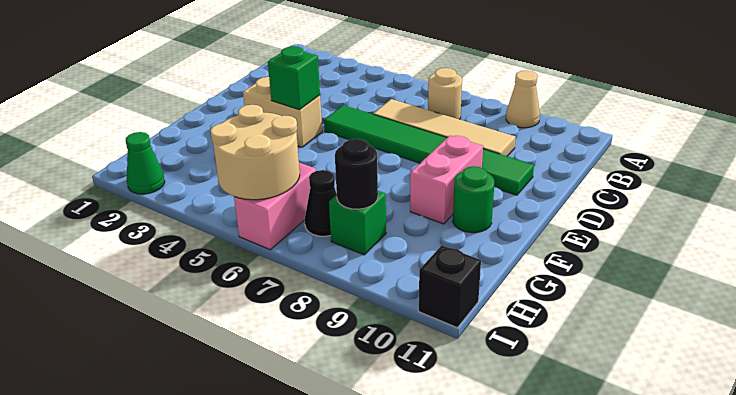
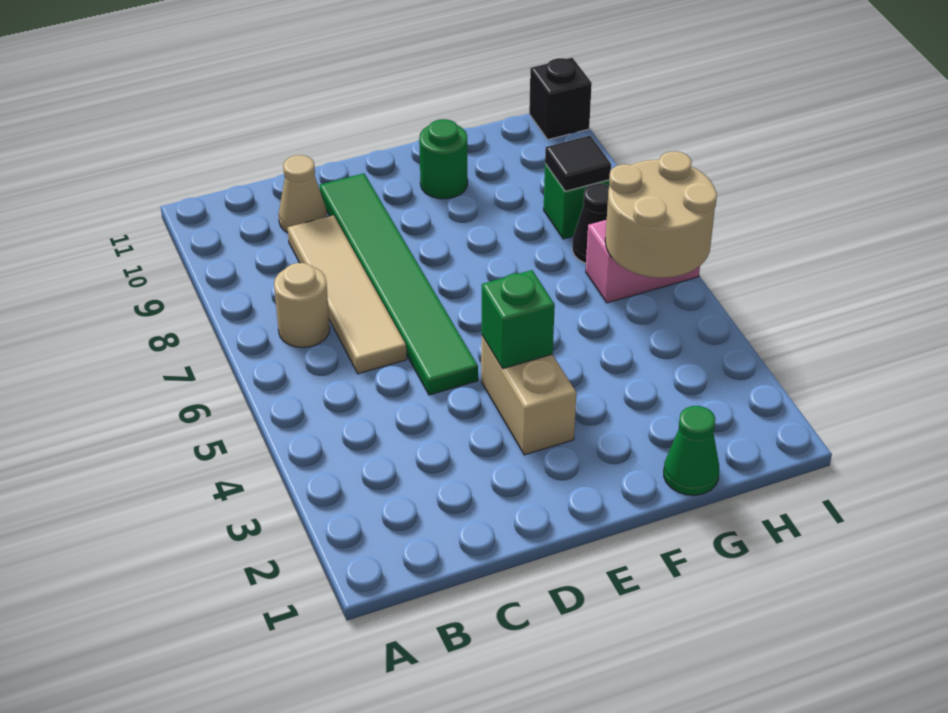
tan cone A9 level 1 -> tan cone C10 level 1
pink brick E9:F9 level 1 -> none
black round brick H8 level 2 -> black tile H8 level 2
green cone I2 level 1 -> green cone G1 level 1

